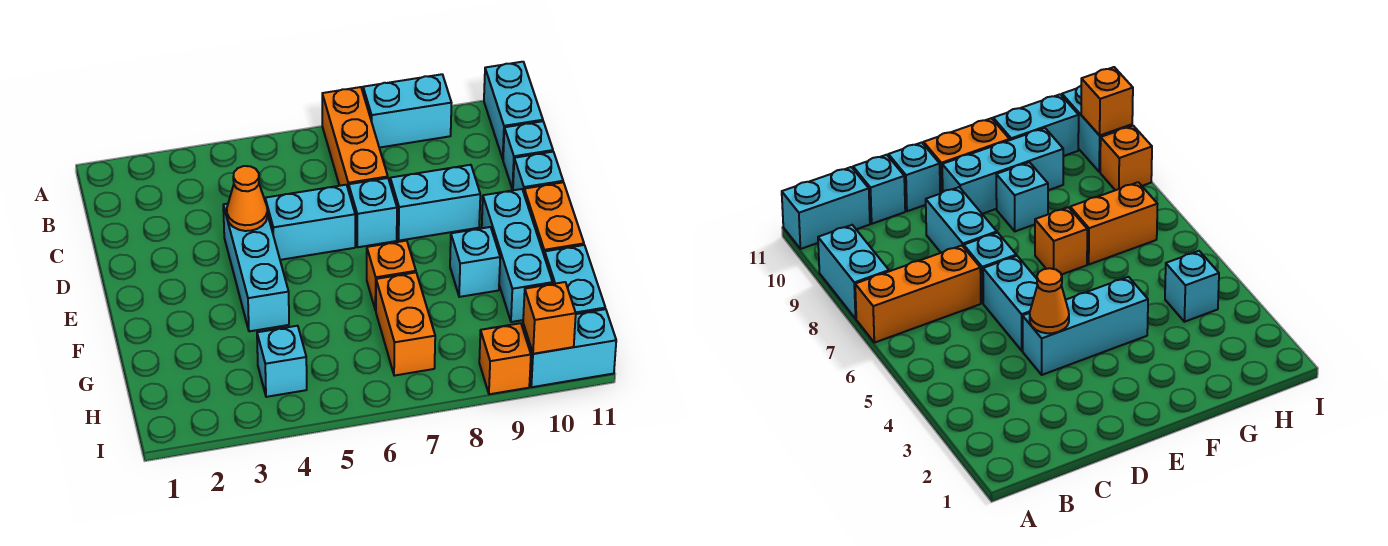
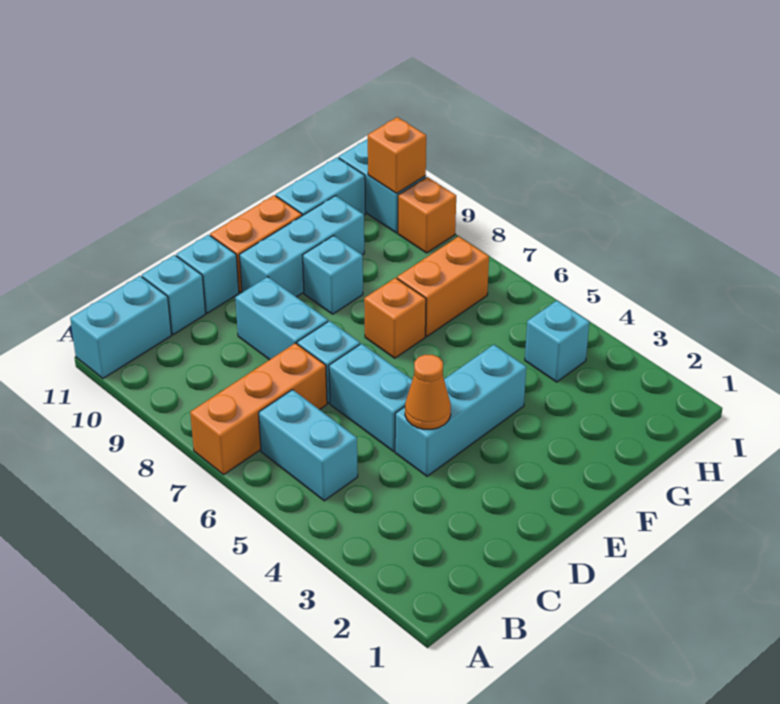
cyan brick A8:A9 level 1 -> cyan brick B5:B6 level 1

